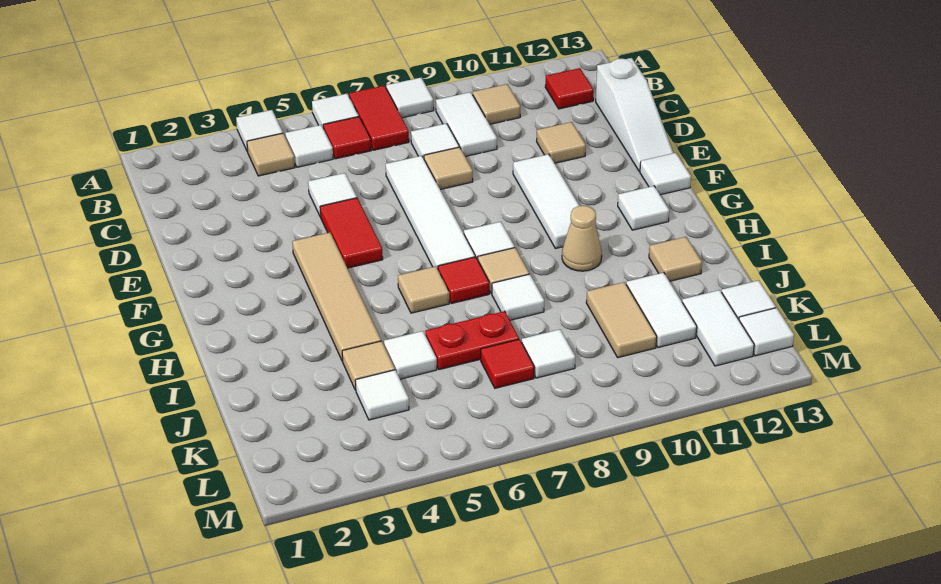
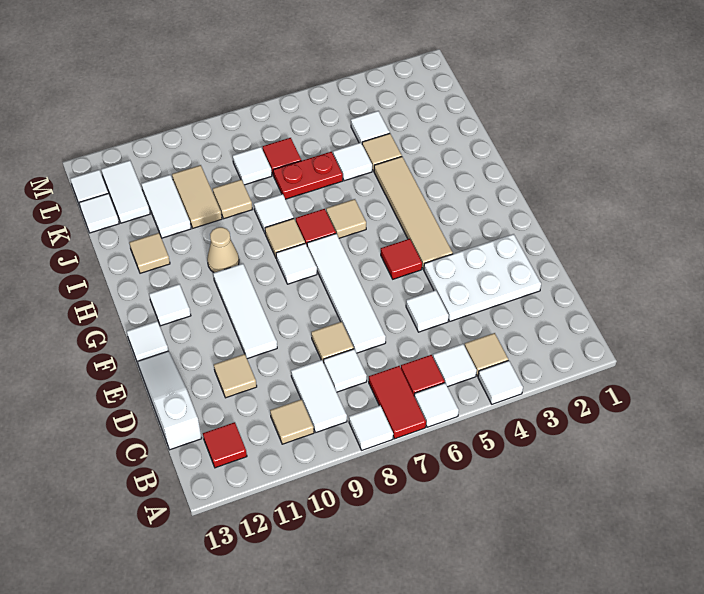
none -> white plate D2:E4 level 1
red tile E5:F5 level 1 -> red tile F5 level 1
none -> tan tile J9 level 1

